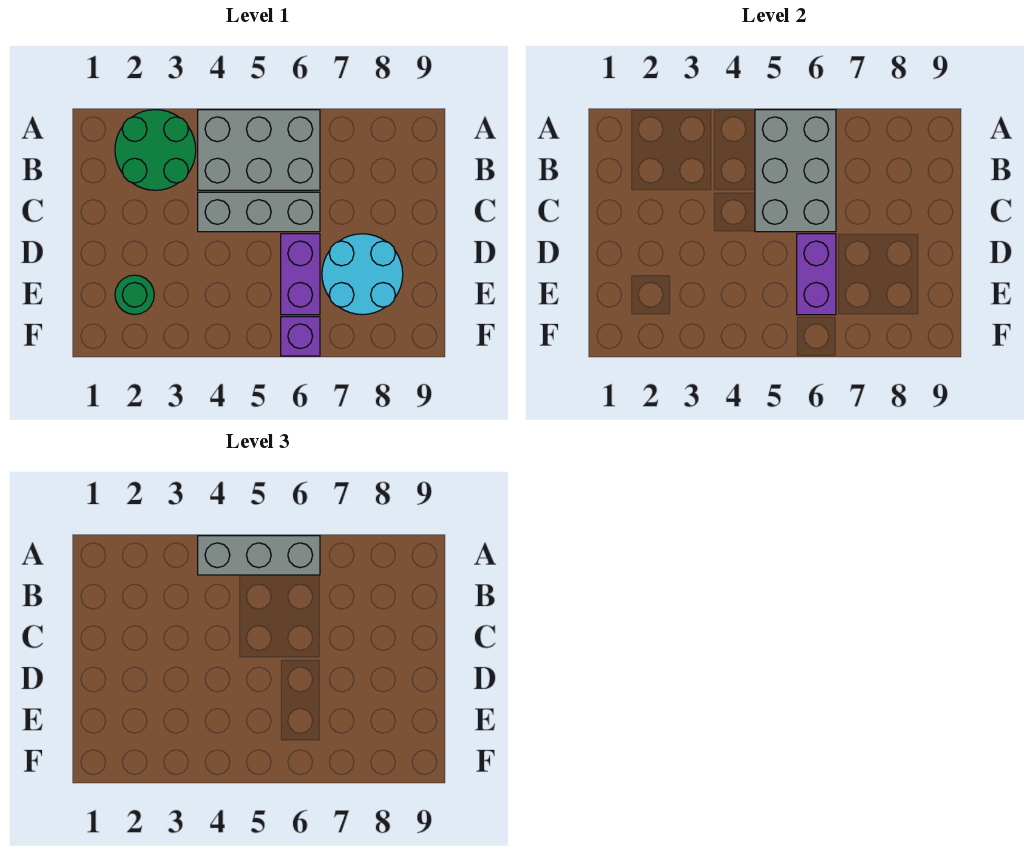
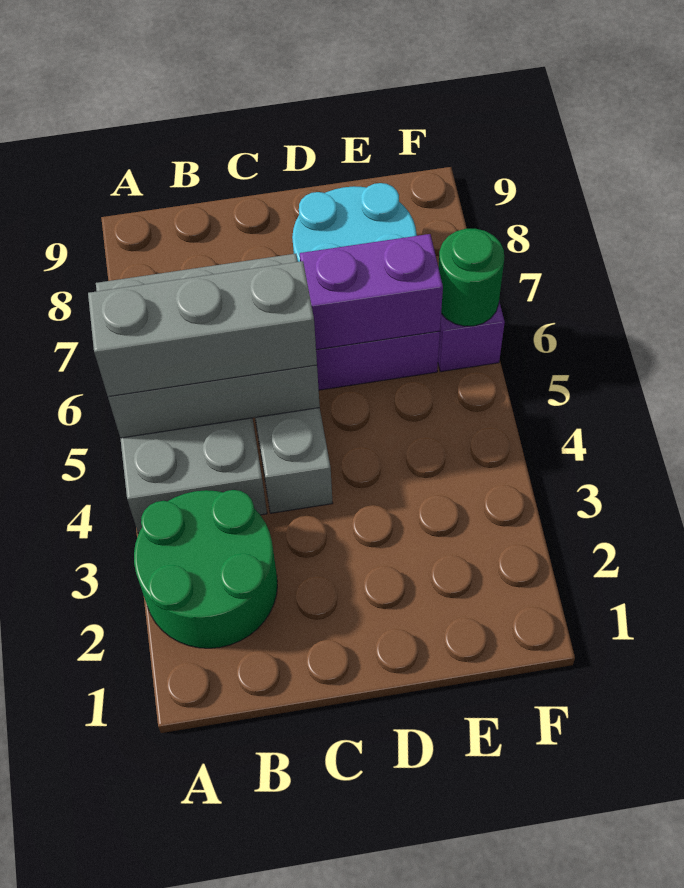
grey brick A4:A6 level 3 -> grey brick A5:C5 level 3
green round brick E2 level 1 -> green round brick F6 level 2

